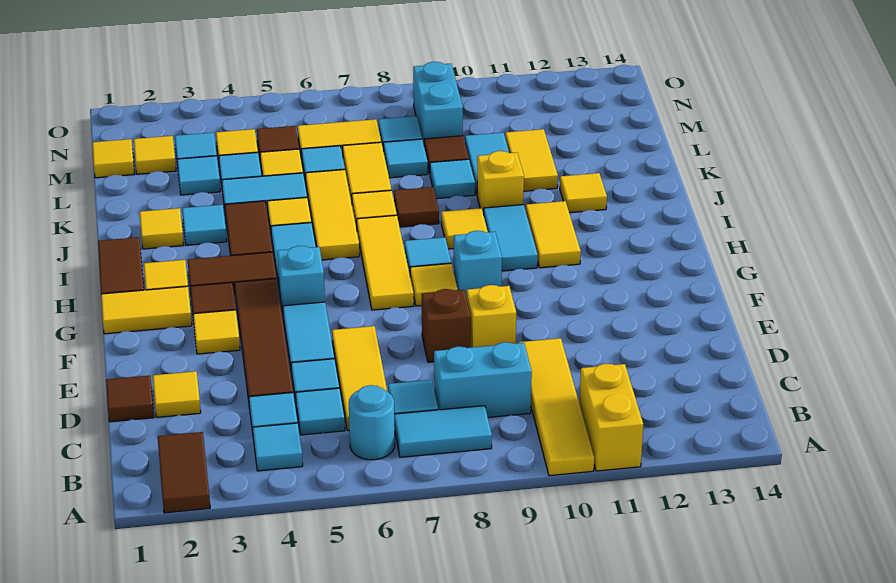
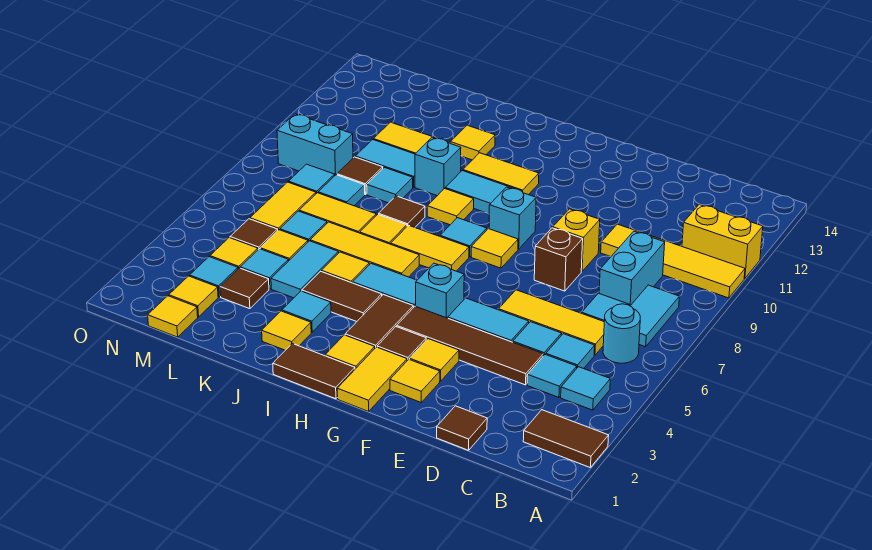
yellow tile D2 level 1 -> yellow tile F2 level 1
yellow tile G7:I7 level 1 -> yellow tile H7:I7 level 1
yellow brick J10 level 1 -> cyan brick J10 level 1
cyan tile L3 level 1 -> brown tile L3 level 1

